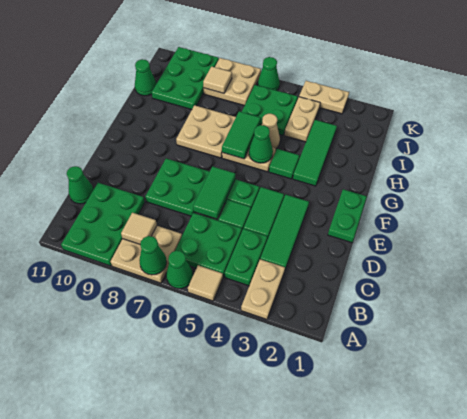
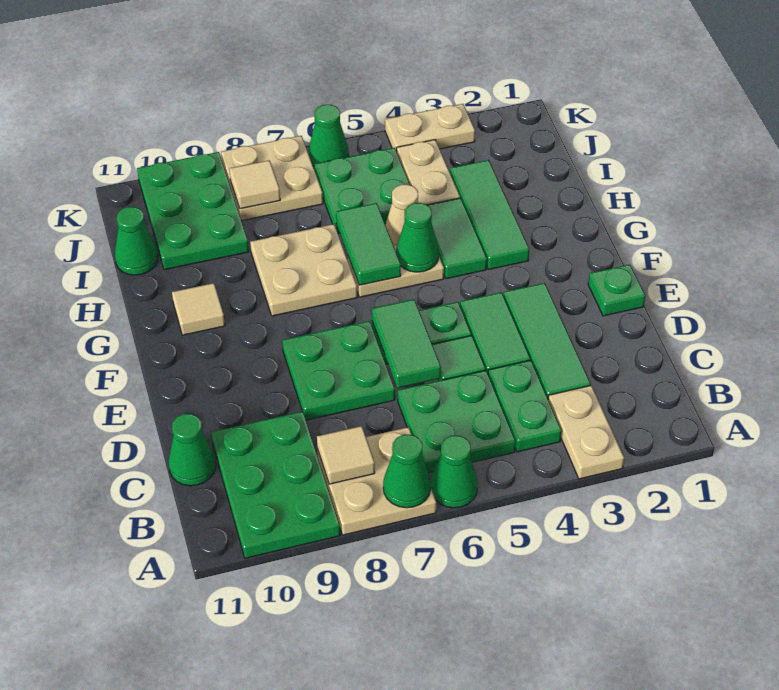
tan tile A5 level 1 -> tan tile G10 level 1
green plate E1:F1 level 1 -> green plate E1 level 1
green tile G4 level 1 -> green tile G4:H4 level 1

